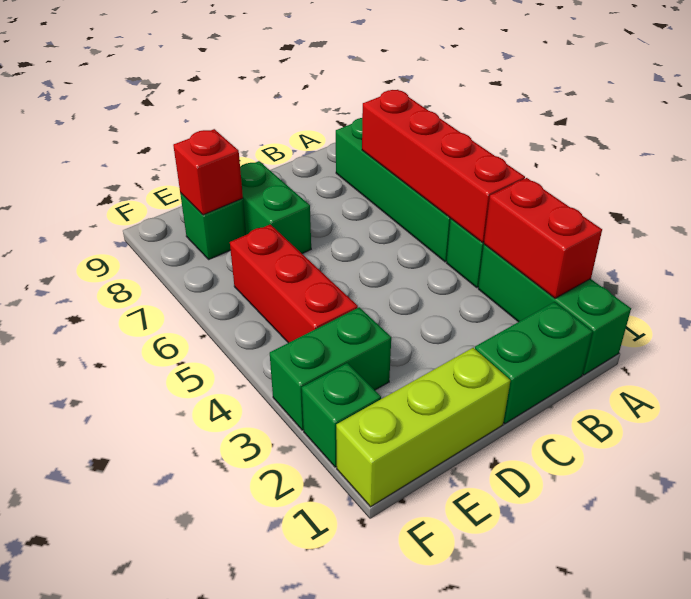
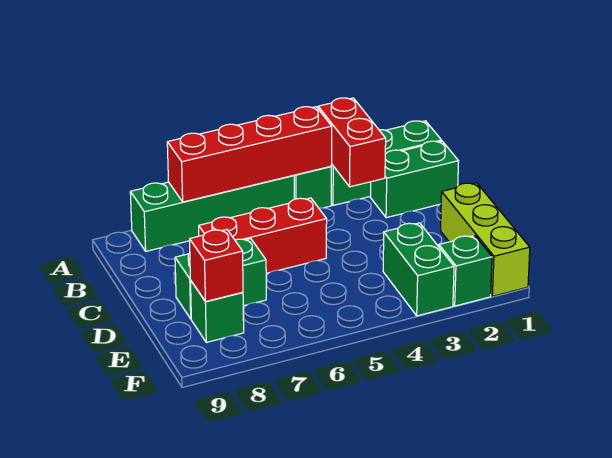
red brick A2:A3 level 2 -> red brick A3:B3 level 2
green brick B1:C1 level 1 -> green brick B1:B2 level 1
red brick E4:E6 level 1 -> red brick C5:C7 level 1

